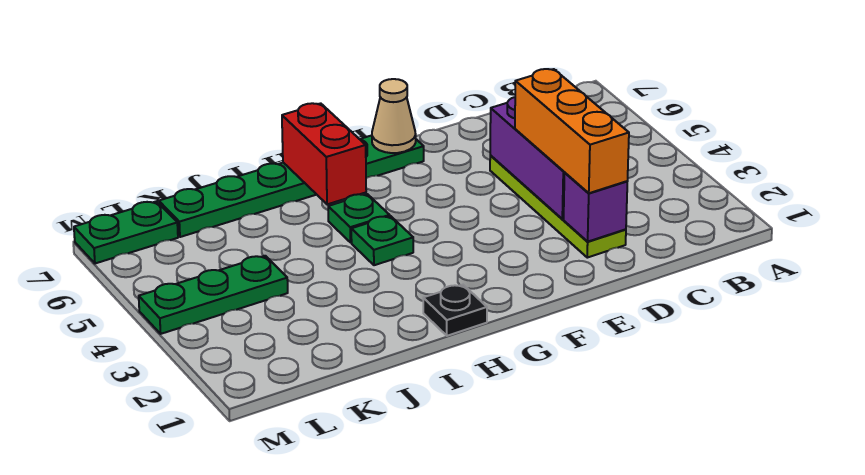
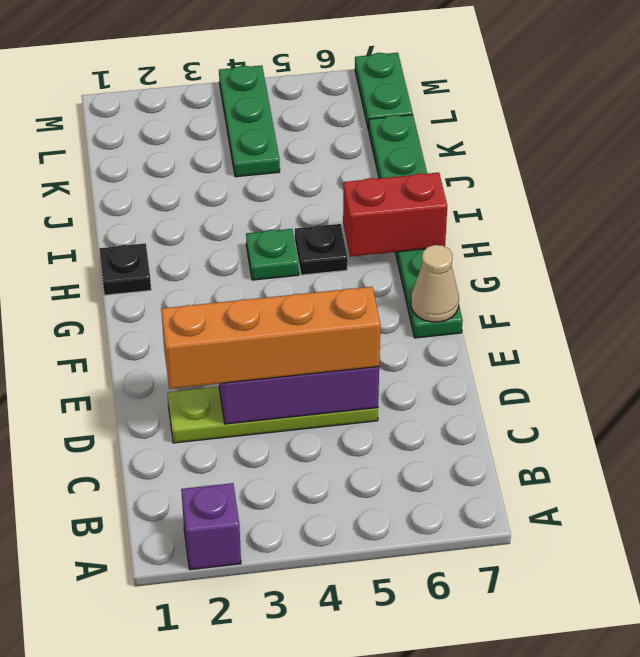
purple brick D2 level 2 -> purple brick A2 level 1
orange brick D2:D4 level 3 -> orange brick D2:D5 level 3
green plate H5 level 1 -> black plate H5 level 1

